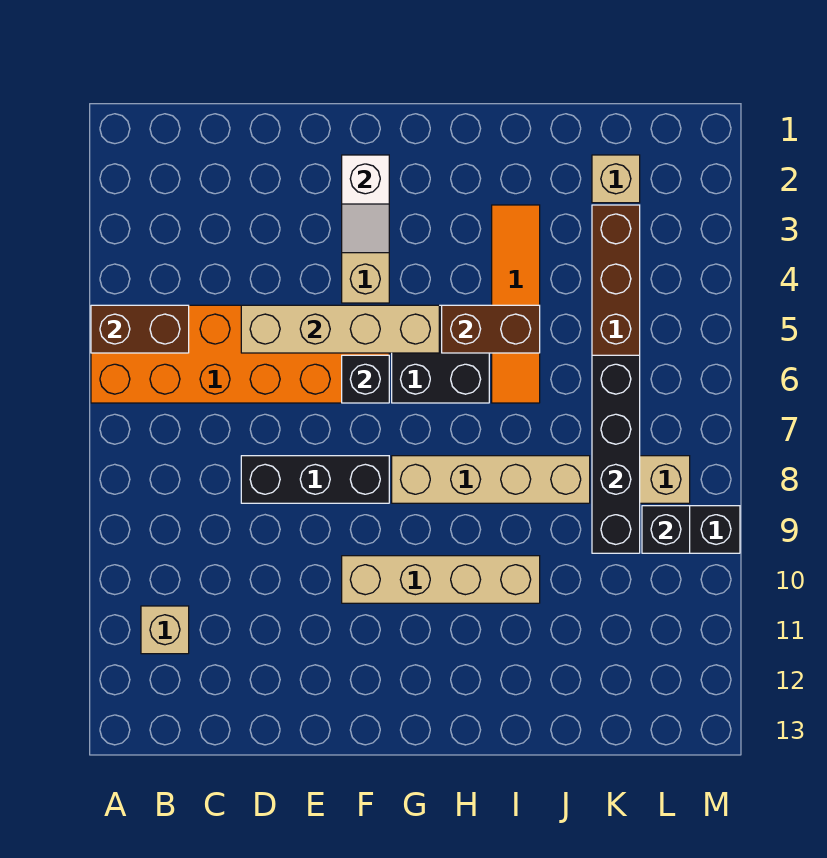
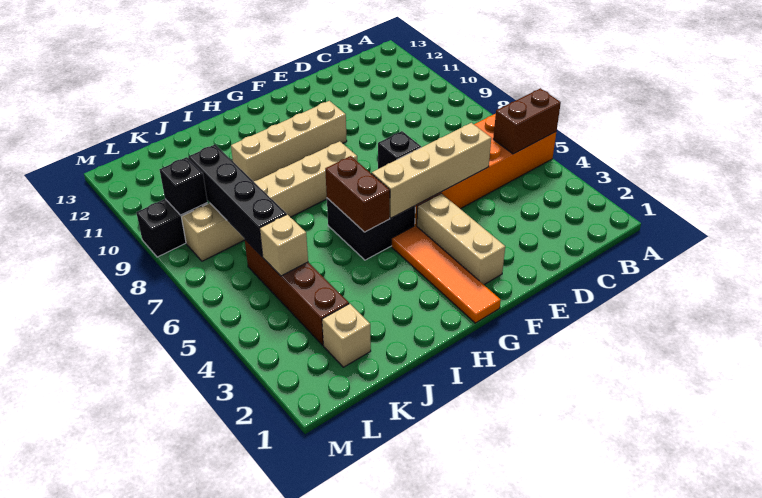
tan brick B11 level 1 -> tan brick K5 level 2
black brick D8:F8 level 1 -> none
white slope F2:F3 level 2 top 2 -> none
brown brick H5:I5 level 2 -> brown brick H5:H6 level 2
orange tile I3:I6 level 1 -> orange tile G1:G4 level 1

